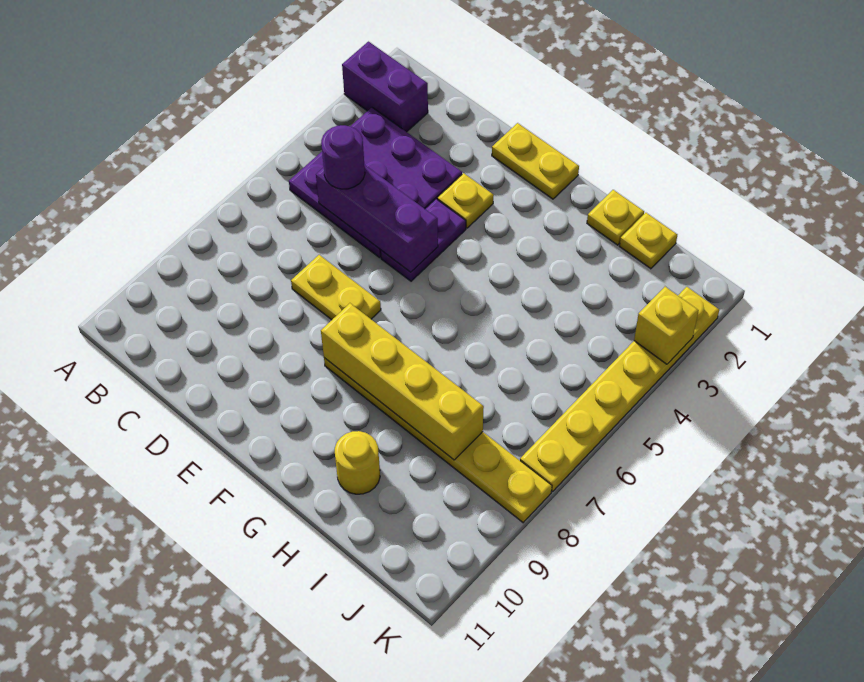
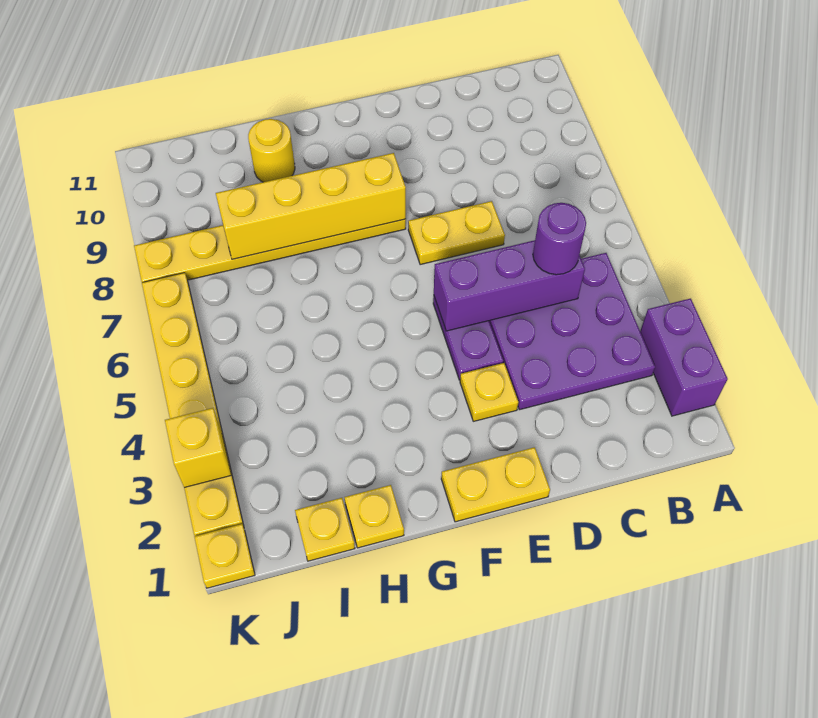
purple brick A2:B2 level 1 -> purple brick A2:A3 level 1
none -> yellow plate K1 level 1

